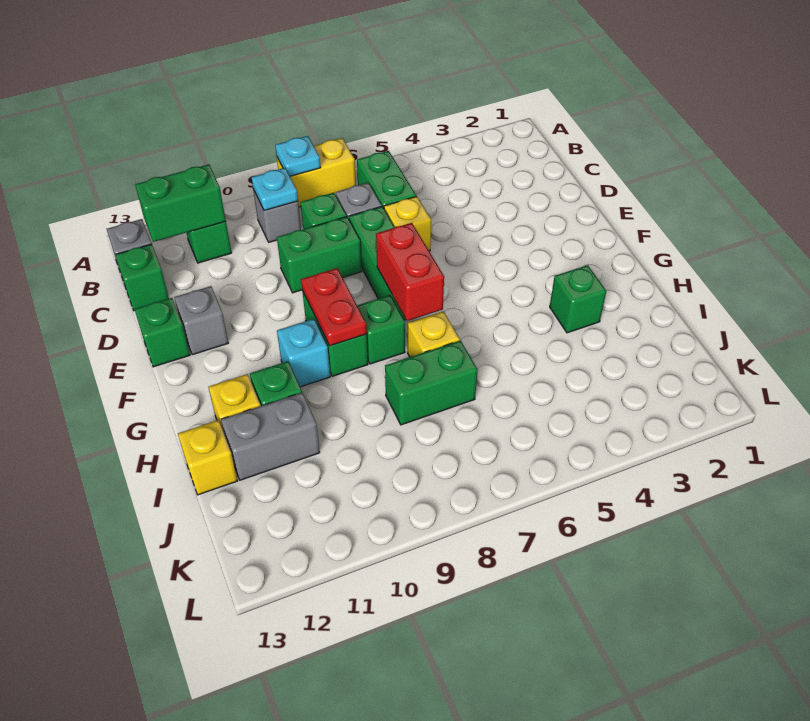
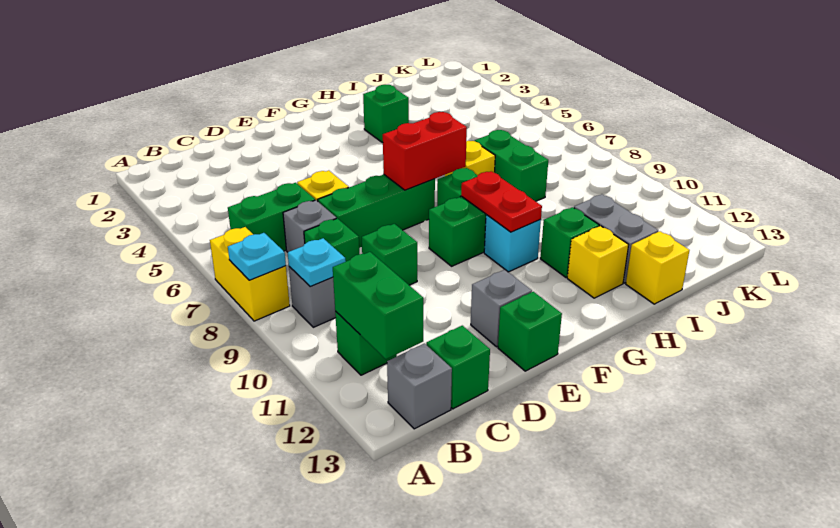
green brick D8:D9 level 1 -> green brick D9 level 1
red plate F9:G9 level 2 -> red plate G9:G10 level 2

